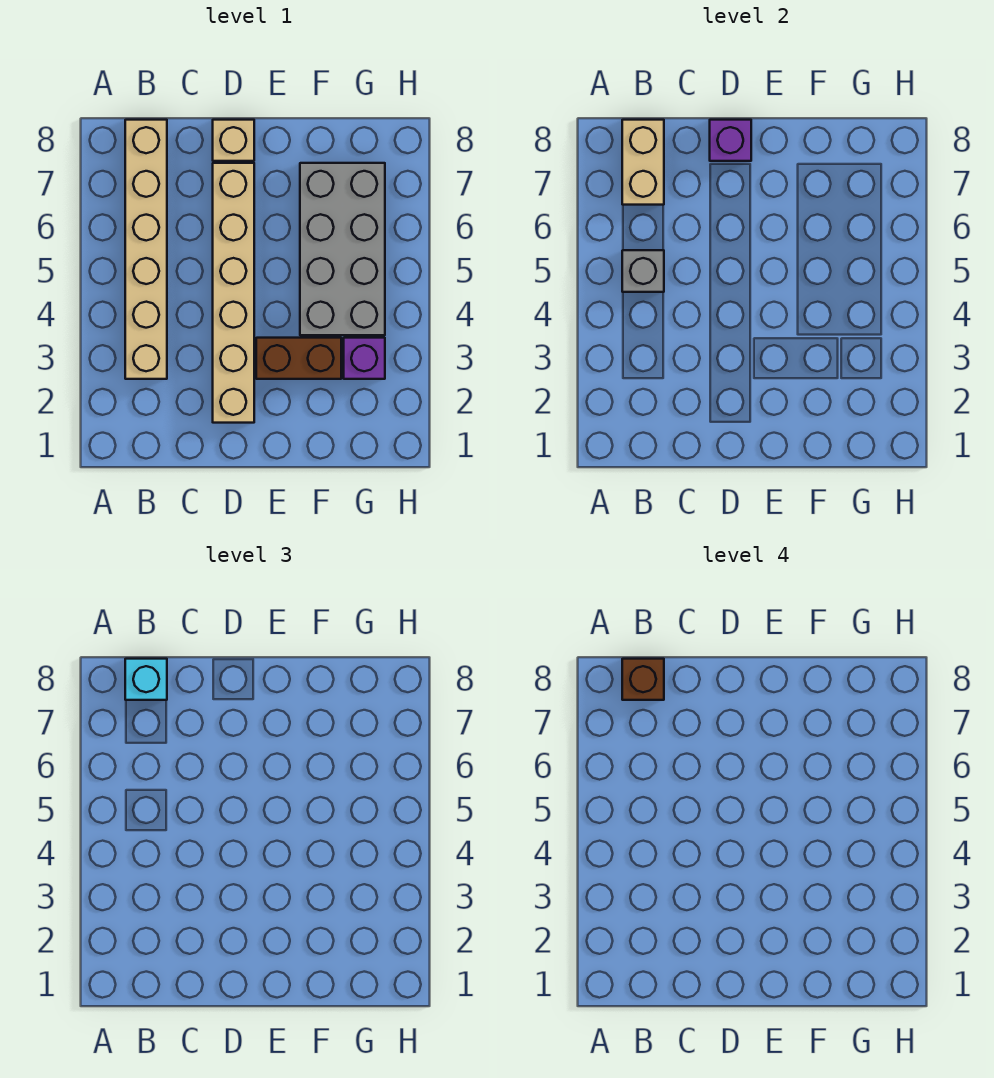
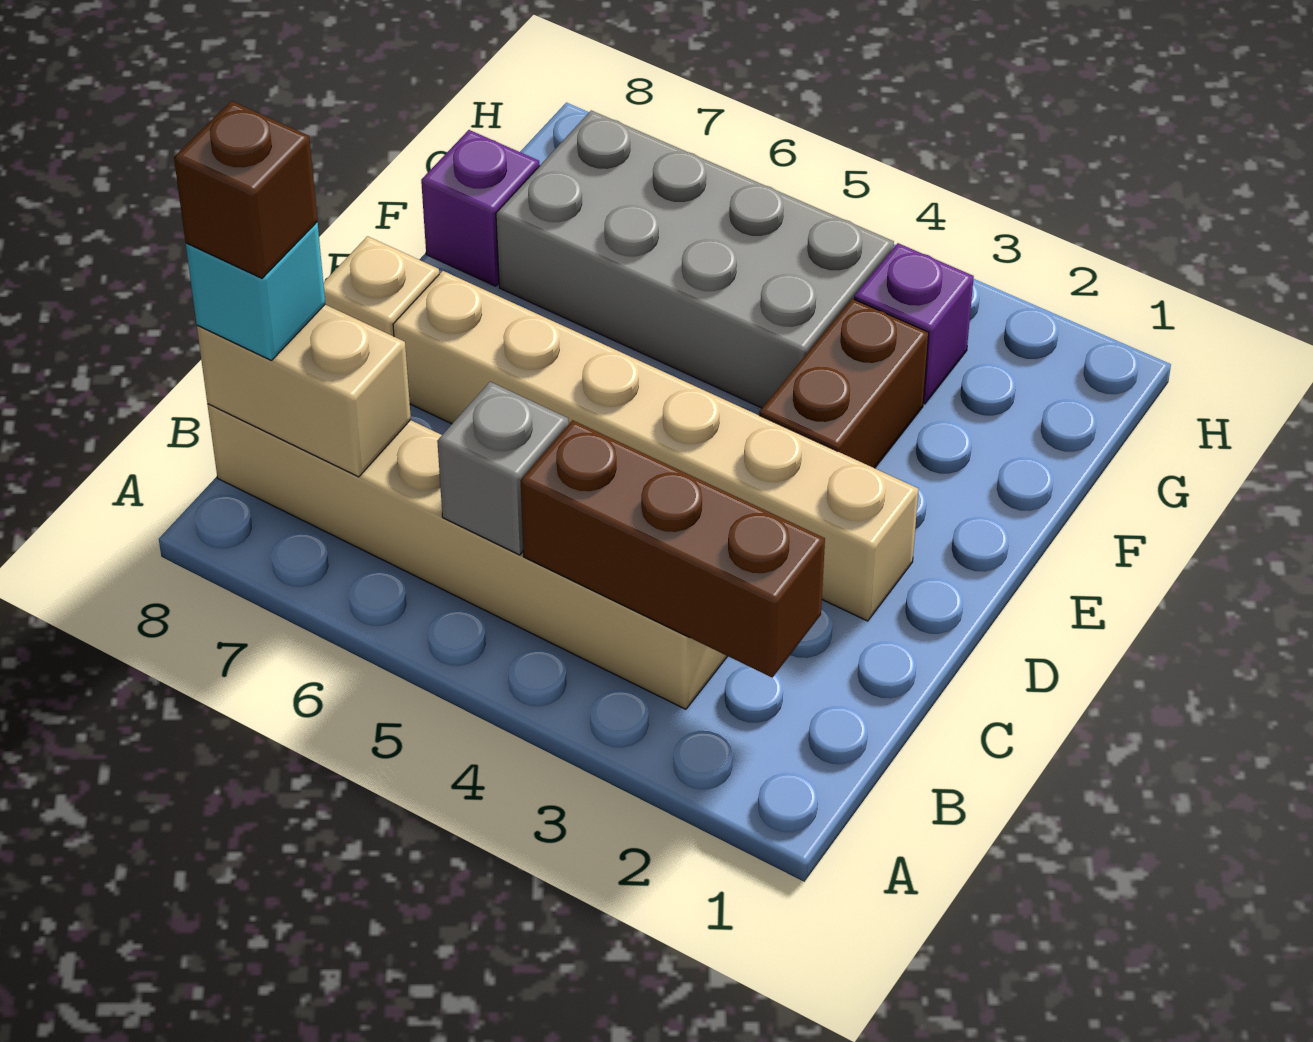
none -> brown brick B2:B4 level 2
purple brick D8 level 2 -> purple brick F8 level 1

